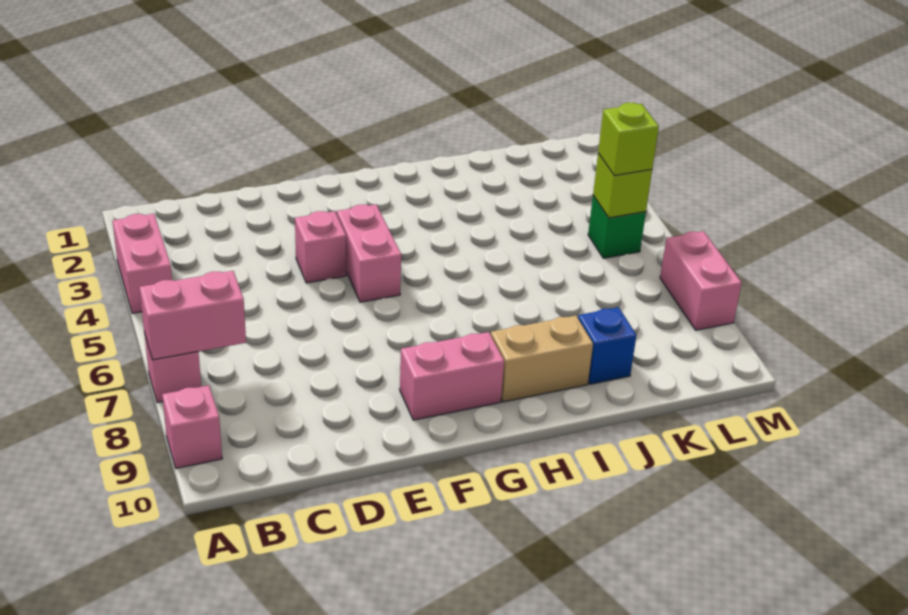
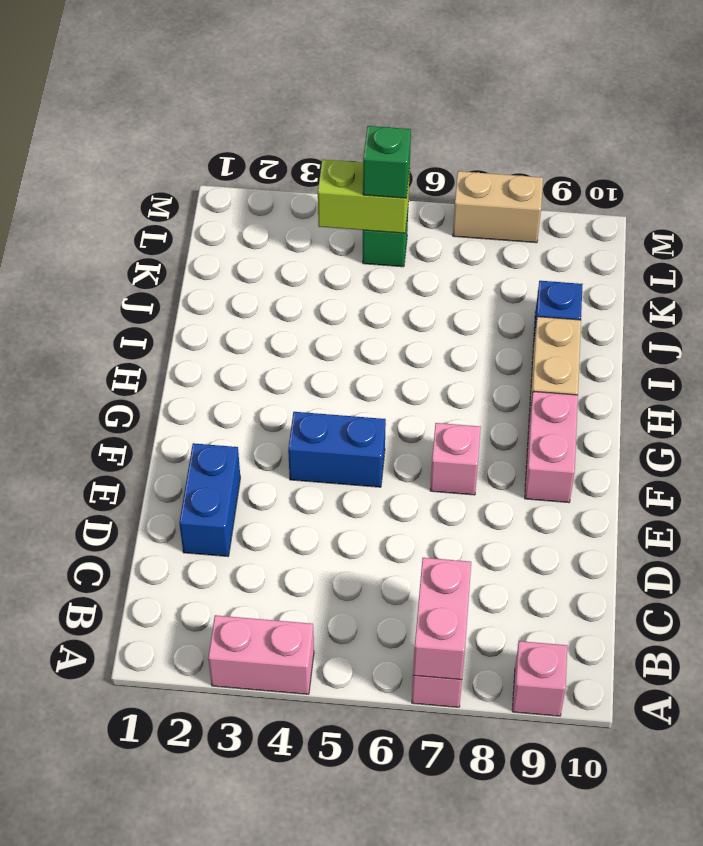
none -> blue brick D2:E2 level 1
pink brick E4 level 1 -> pink brick F7 level 1
pink brick F4:F5 level 1 -> blue brick F4:F5 level 1
lime brick L5 level 2 -> lime brick L4:L5 level 2
lime brick L5 level 3 -> green brick L5 level 3
pink brick M7:M8 level 1 -> tan brick M7:M8 level 1

